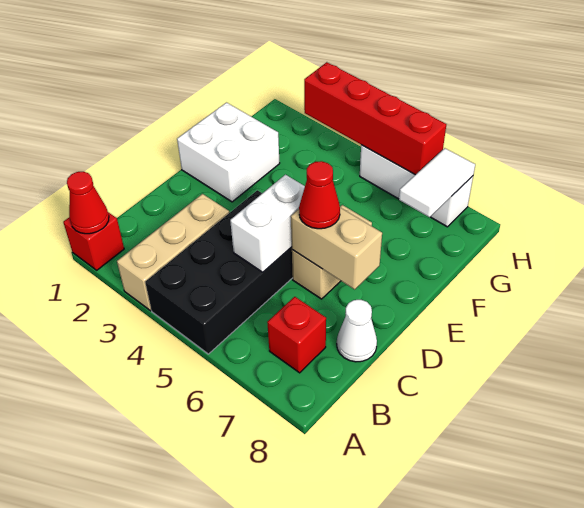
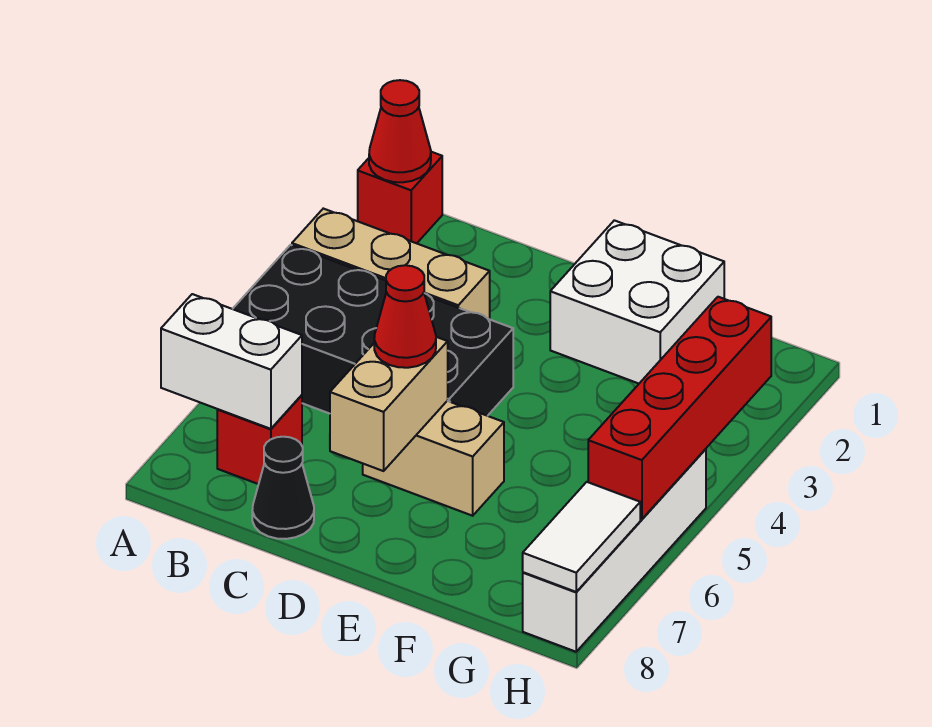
white brick C5:D5 level 2 -> white brick A7:B7 level 2
white cone C8 level 1 -> black cone C8 level 1
white tile G7:H7 level 2 -> white tile H7:H8 level 2
white brick H5:H7 level 1 -> white brick H5:H8 level 1

